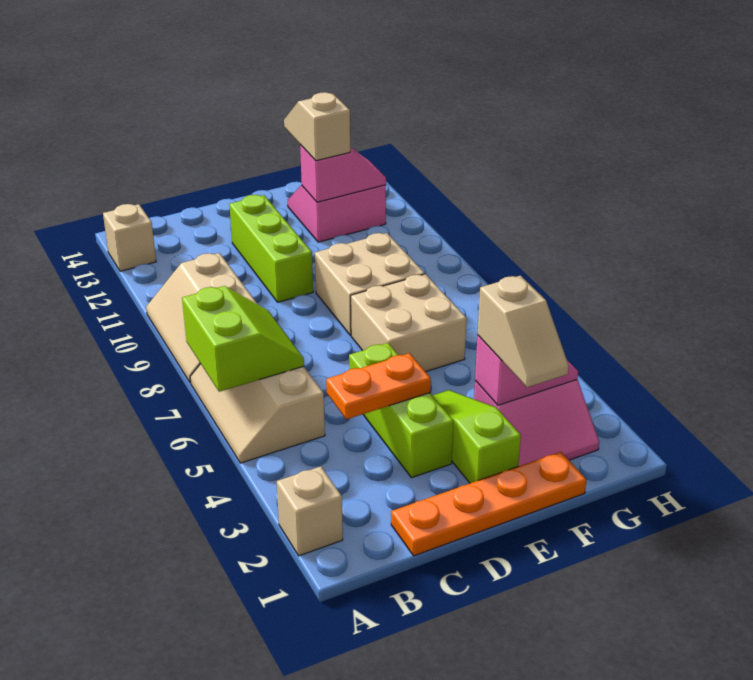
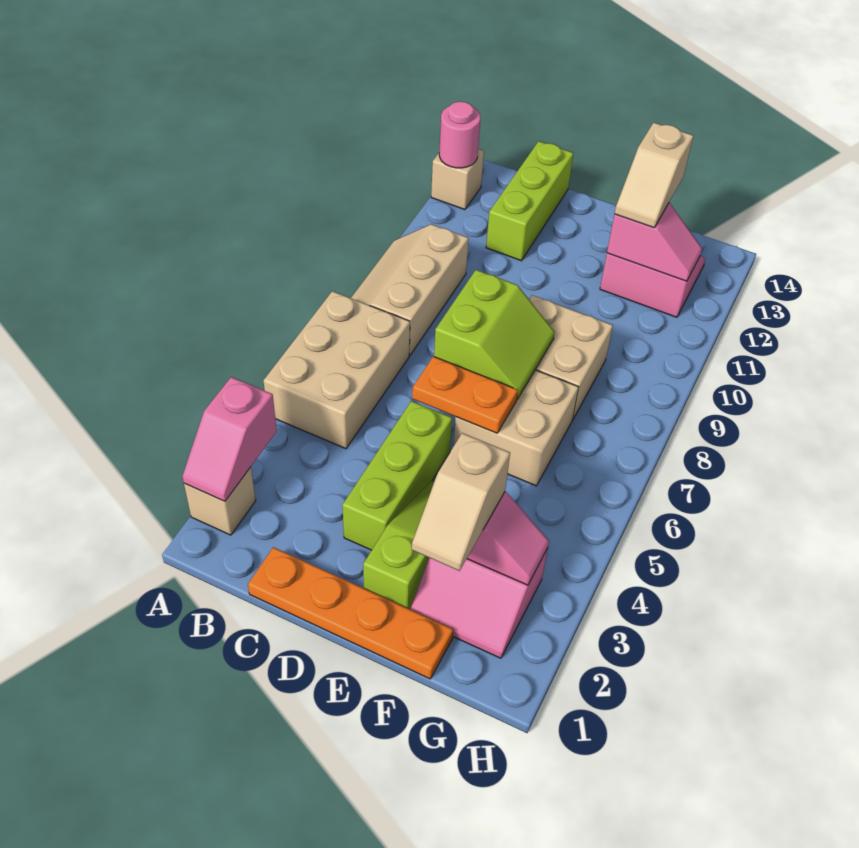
none -> pink slope A2:A3 level 2 top 3
tan slope A5:B7 level 1 top B -> tan brick A5:B7 level 1
lime slope A6:B7 level 2 top A -> lime slope D7:E8 level 2 top D
none -> pink round brick A13 level 2
orange plate C4:D4 level 2 -> orange plate D6:E6 level 2
lime brick D10:D12 level 1 -> lime brick C12:C14 level 1
tan slope F12:F13 level 3 top 12 -> tan slope F12:F13 level 3 top 13

